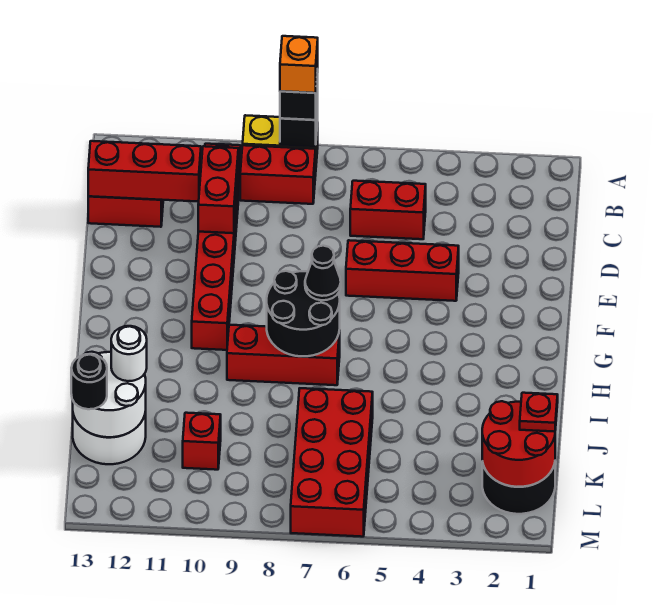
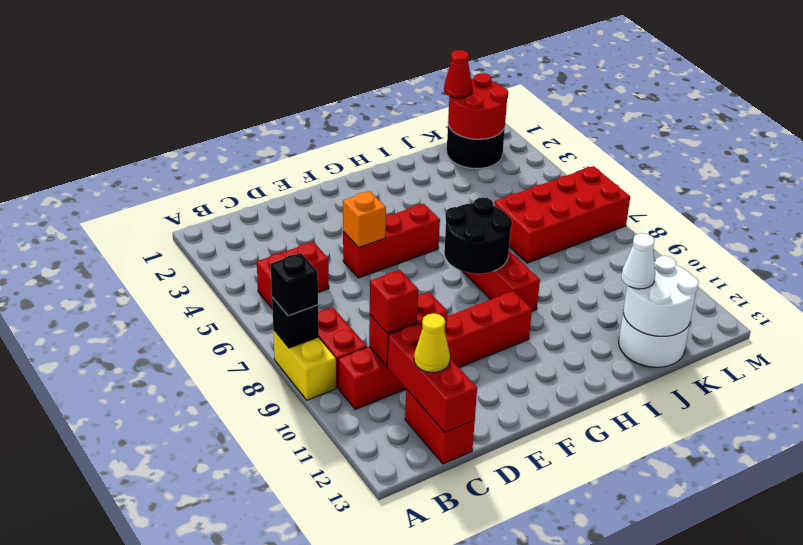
orange brick A8 level 4 -> orange brick E5 level 2
red brick C5:C6 level 1 -> red brick B5:C5 level 1
none -> yellow cone C12 level 3
red brick E4:E6 level 1 -> red brick E5:G5 level 1
black cone G7 level 3 -> none
white round brick J12 level 3 -> white cone J12 level 3
red plate K1 level 3 -> red cone K1 level 3
red brick K10 level 1 -> red brick C10 level 3
black round brick K13 level 3 -> none

